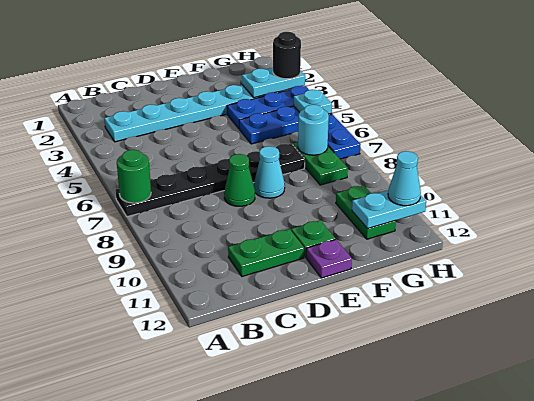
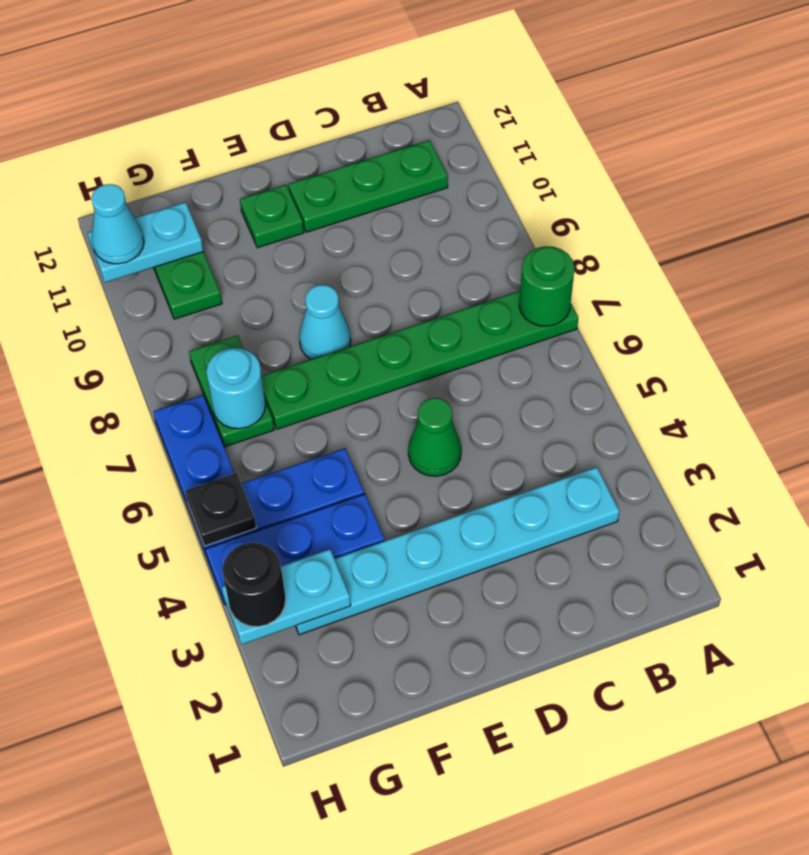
black plate A7:F7 level 1 -> green plate A7:F7 level 1
green plate C11:D11 level 1 -> green plate B11:D11 level 1
green cone D8 level 1 -> green cone D5 level 1
purple plate E12 level 1 -> none
cyan plate H5 level 2 -> black plate H5 level 2

